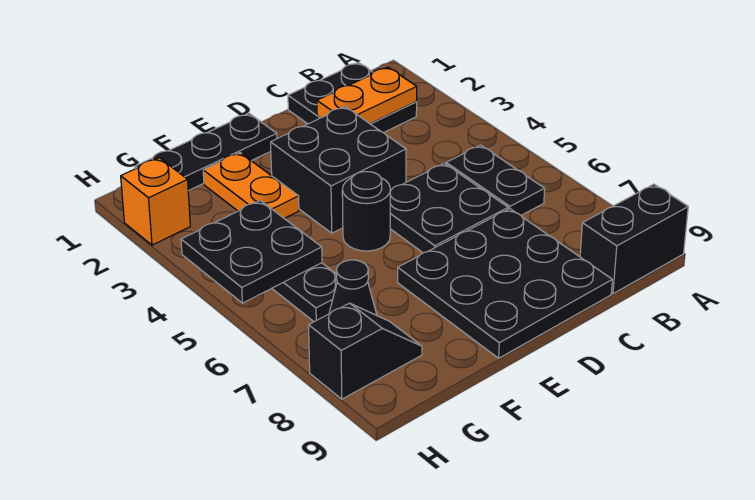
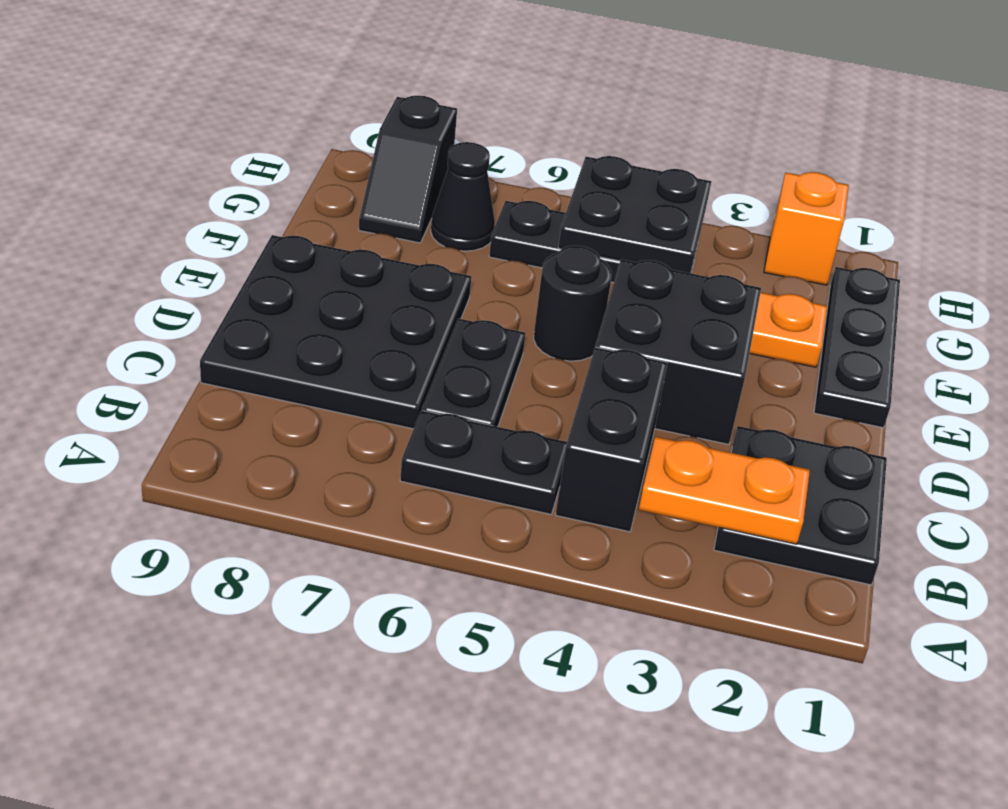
black brick A9:B9 level 1 -> black brick B4:C4 level 1
orange plate B2:C2 level 2 -> orange plate B2:B3 level 2
black plate C5:D6 level 1 -> black plate C6:D6 level 1

